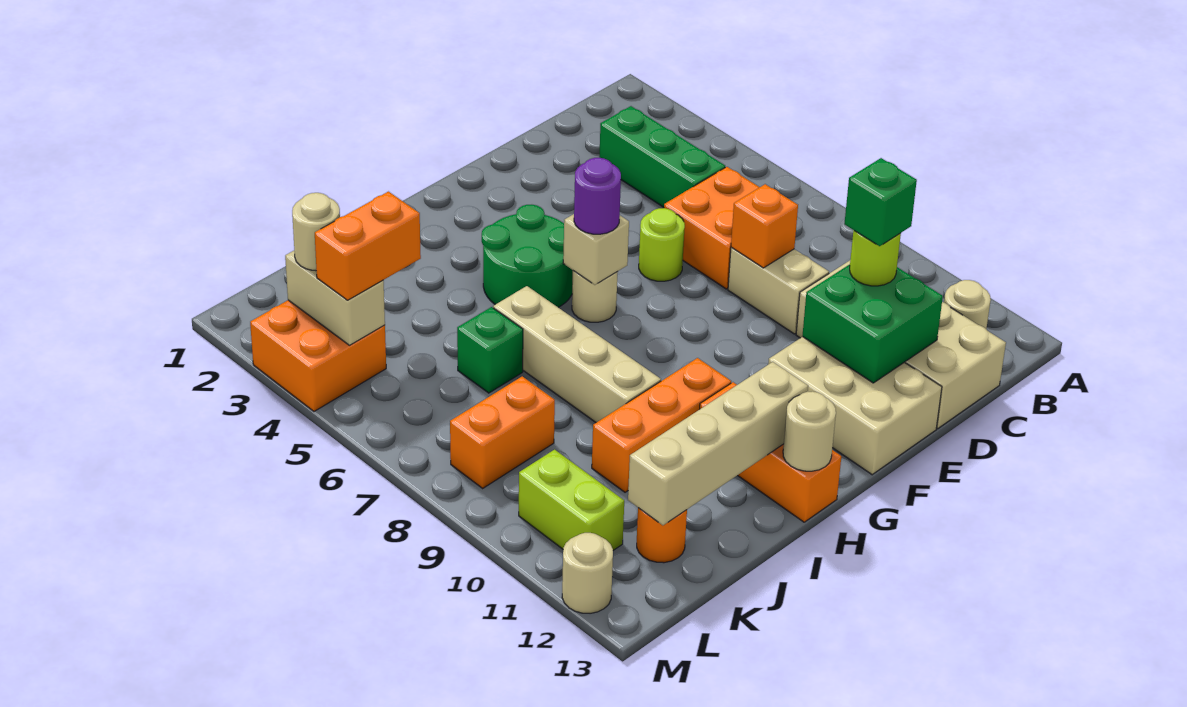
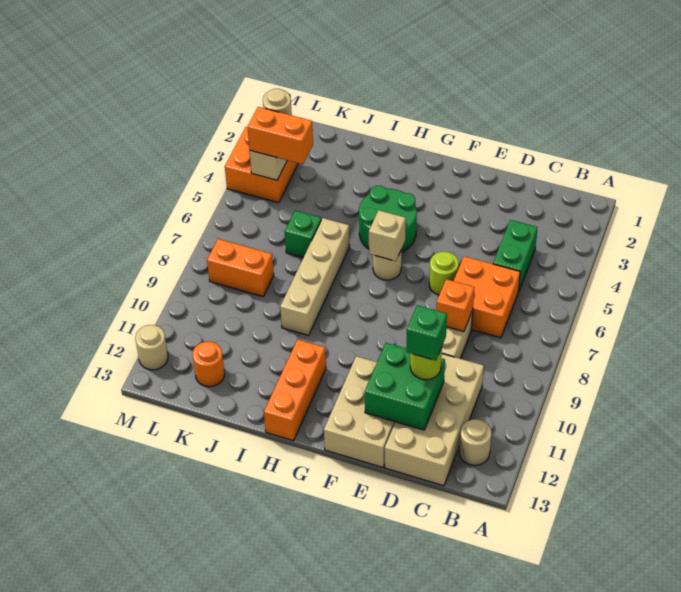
green brick C3:C5 level 1 -> green brick C4:C5 level 1
purple round brick G6 level 3 -> none
orange brick H10:J10 level 1 -> none
tan brick H12:K12 level 2 -> none
tan round brick H13 level 2 -> none
lime brick L10:L11 level 1 -> none

